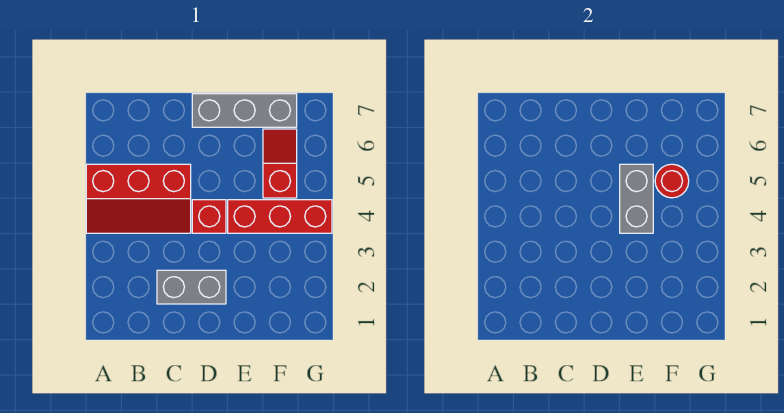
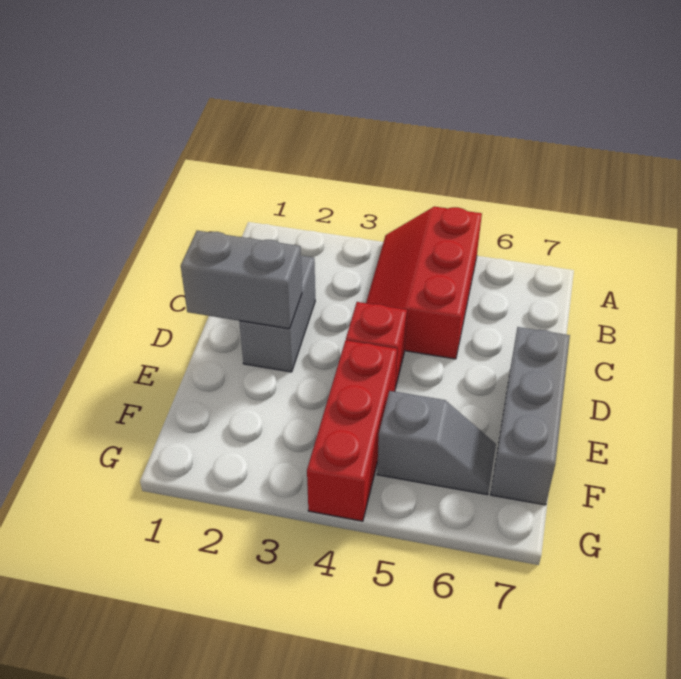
grey brick E4:E5 level 2 -> grey brick D1:D2 level 2
red slope F5:F6 level 1 top 5 -> grey slope F5:F6 level 1 top 5
red round brick F5 level 2 -> none

